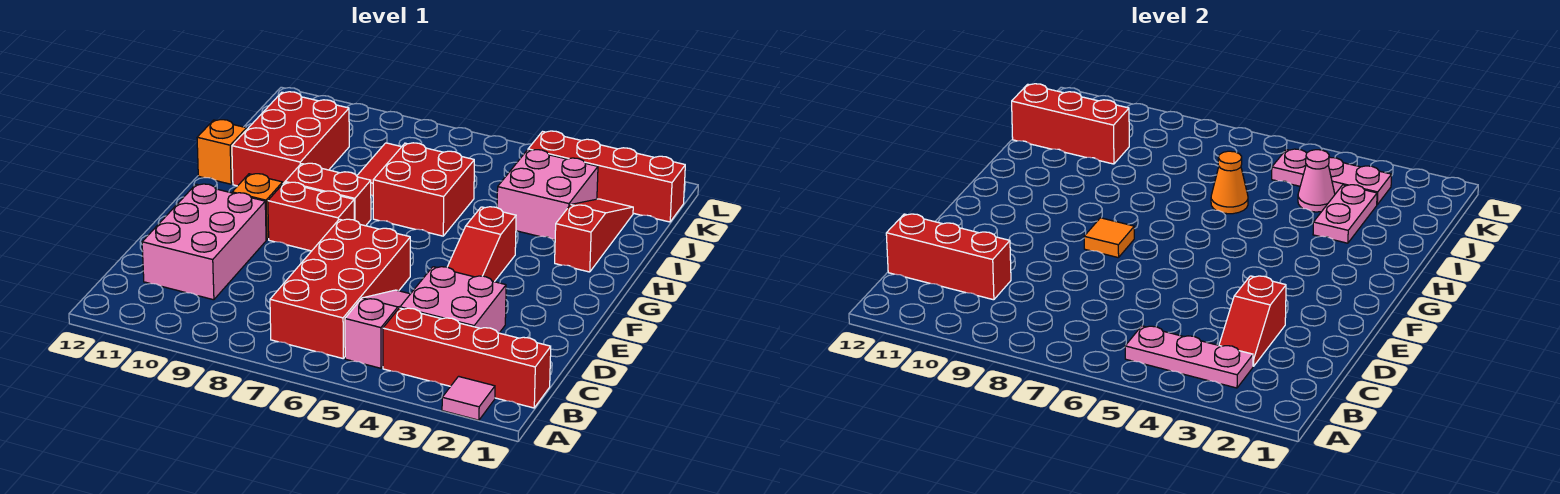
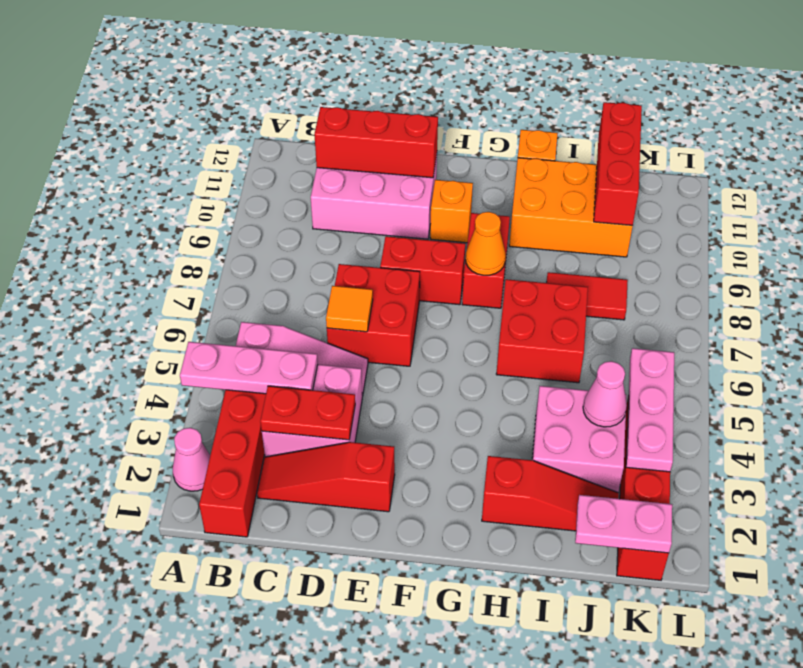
pink tile A2 level 1 -> pink cone A2 level 1
pink plate B3:B5 level 2 -> pink plate A4:C4 level 2
red brick B6:E7 level 1 -> red brick D6:E7 level 1
red slope C3:D3 level 2 top D -> red plate C3:D3 level 2
red brick C10:C12 level 2 -> red brick C11:E11 level 2
red slope E4:G4 level 1 top G -> red slope C2:E2 level 1 top E
red brick F8:F9 level 1 -> red brick E8:F8 level 1
orange tile F8 level 2 -> orange tile D6 level 2
red brick H10:J11 level 1 -> orange brick H10:J11 level 1
pink plate I3:J3 level 2 -> pink plate J1:K1 level 2
orange cone I6 level 2 -> orange cone G8 level 2

